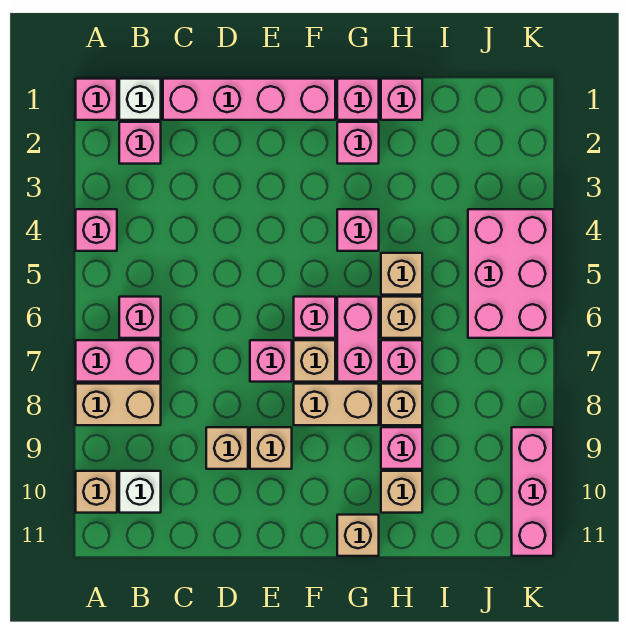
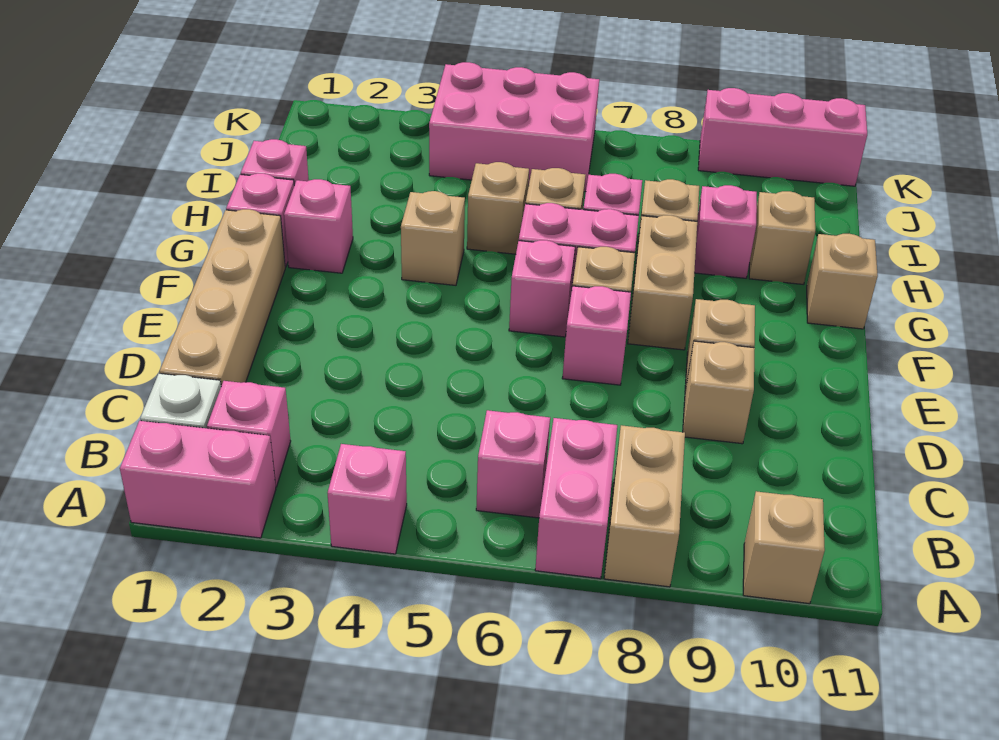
pink brick A1 level 1 -> pink brick A1:A2 level 1
white brick B10 level 1 -> none
pink brick C1:F1 level 1 -> tan brick C1:F1 level 1
pink brick G4 level 1 -> tan brick G4 level 1

